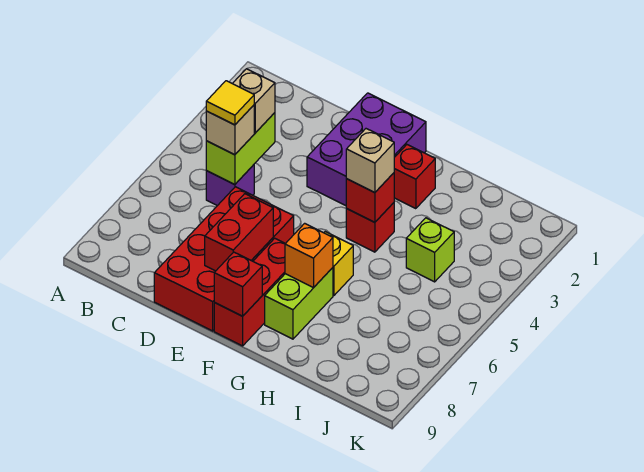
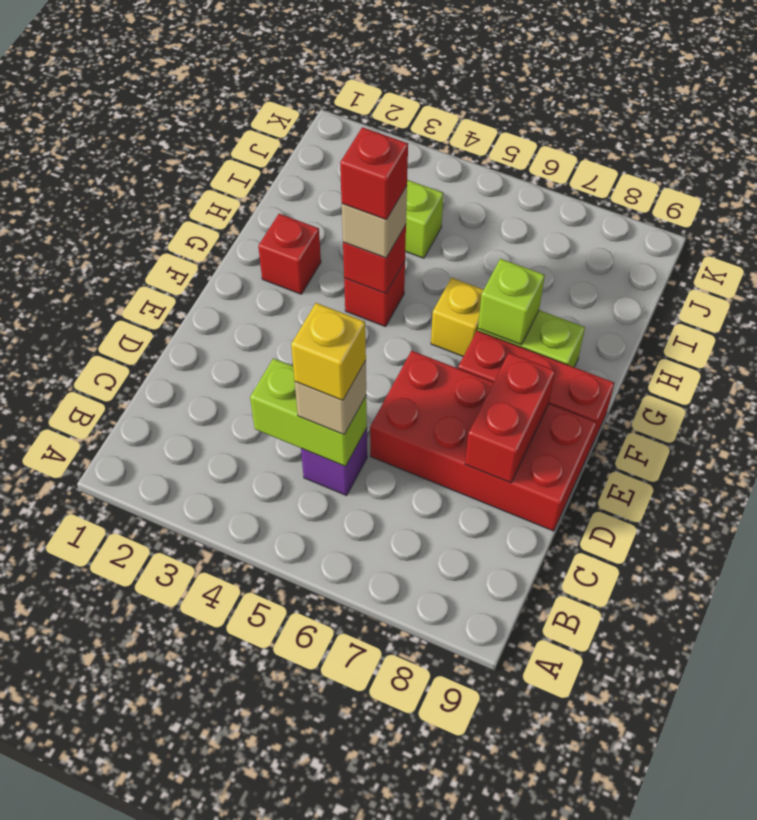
tan brick C4 level 3 -> none
yellow tile C5 level 4 -> yellow brick C5 level 4
purple brick E1:F3 level 1 -> none
red brick E7:E8 level 2 -> red brick D8:E8 level 2
red brick F9 level 2 -> red brick G4 level 4
orange brick G7 level 2 -> lime brick G7 level 2

